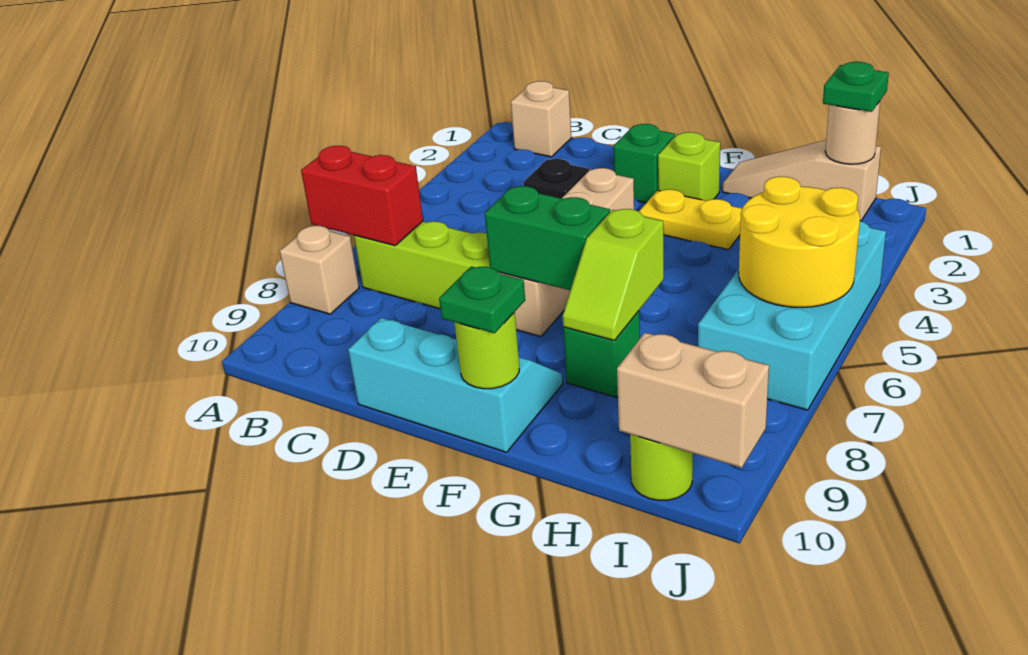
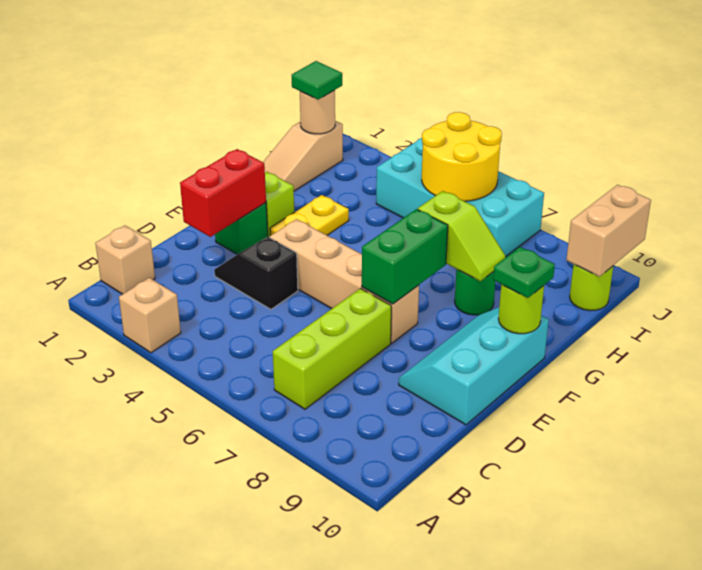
red brick A7:B7 level 2 -> red brick D2:E2 level 2
tan brick A8 level 1 -> tan brick A3 level 1
green brick G8 level 1 -> green round brick G8 level 1
green plate I1 level 3 -> green tile I1 level 3

